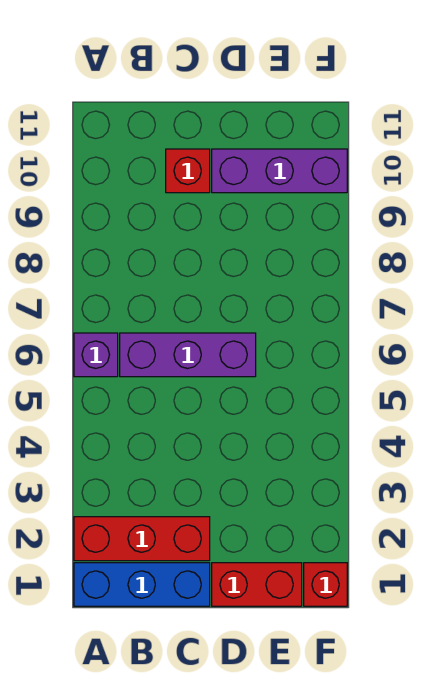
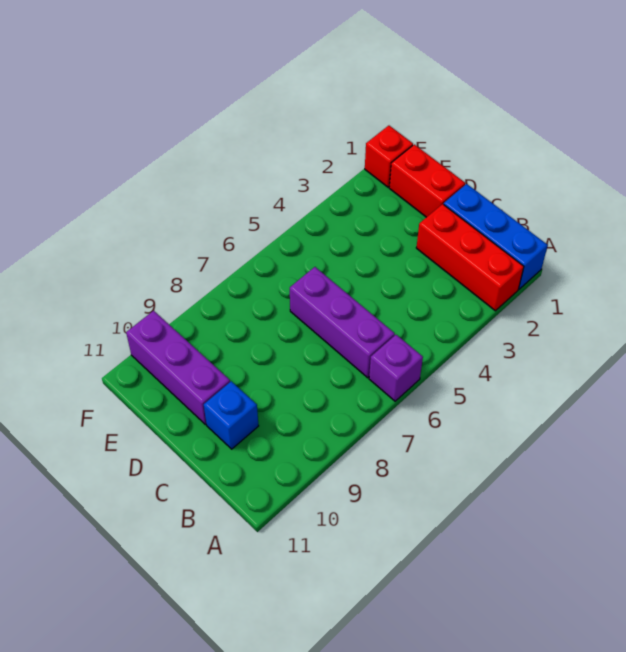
red brick C10 level 1 -> blue brick C10 level 1

